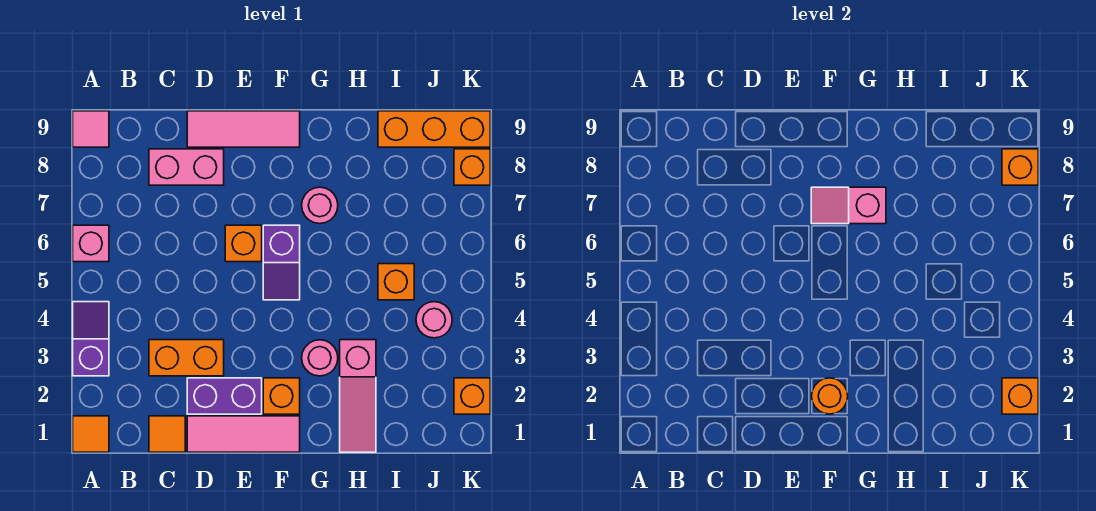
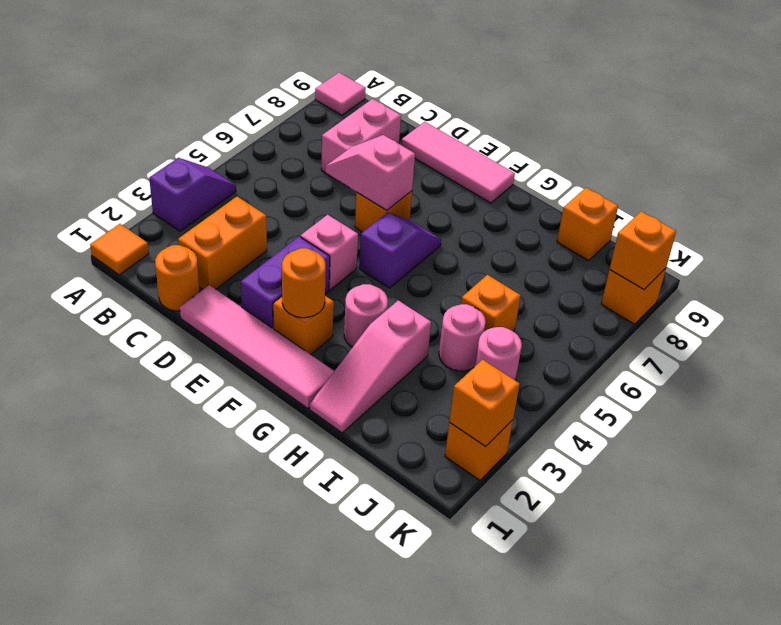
pink brick A6 level 1 -> pink brick E4 level 1
orange tile C1 level 1 -> orange round brick C1 level 1
orange brick C3:D3 level 1 -> orange brick C2:C3 level 1
pink brick C8:D8 level 1 -> pink brick C7:C8 level 1
pink tile D1:F1 level 1 -> pink tile D1:G1 level 1
purple brick D2:E2 level 1 -> purple brick E2:E3 level 1
purple slope F5:F6 level 1 top 6 -> purple slope F5:F6 level 1 top 5
pink slope F7:G7 level 2 top G -> pink slope D6:E6 level 2 top E
pink round brick G7 level 1 -> pink round brick I4 level 1
orange brick I9:K9 level 1 -> orange brick I9 level 1

